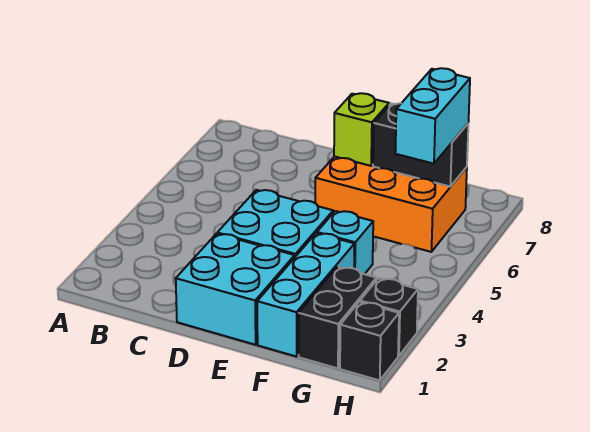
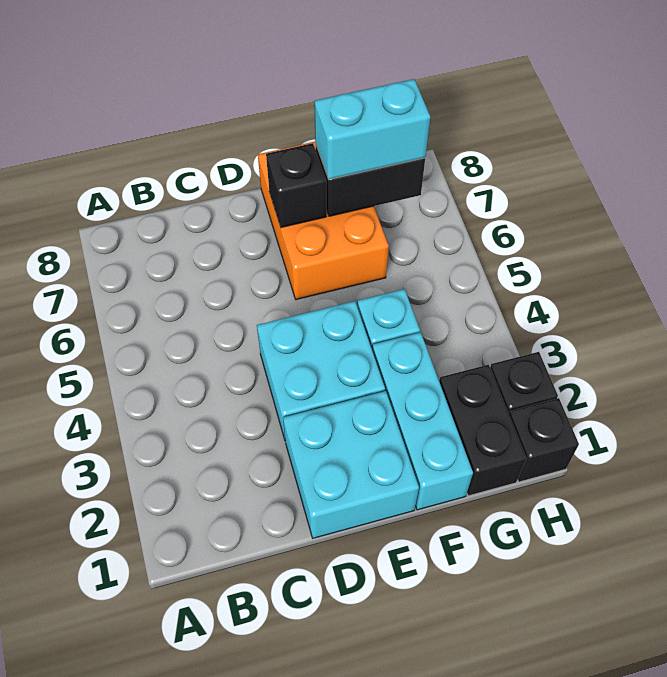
orange brick E6:G7 level 1 -> orange brick E6:F8 level 1
lime brick E7 level 2 -> black brick E7 level 2
cyan brick G6:G7 level 3 -> cyan brick F7:G7 level 3

